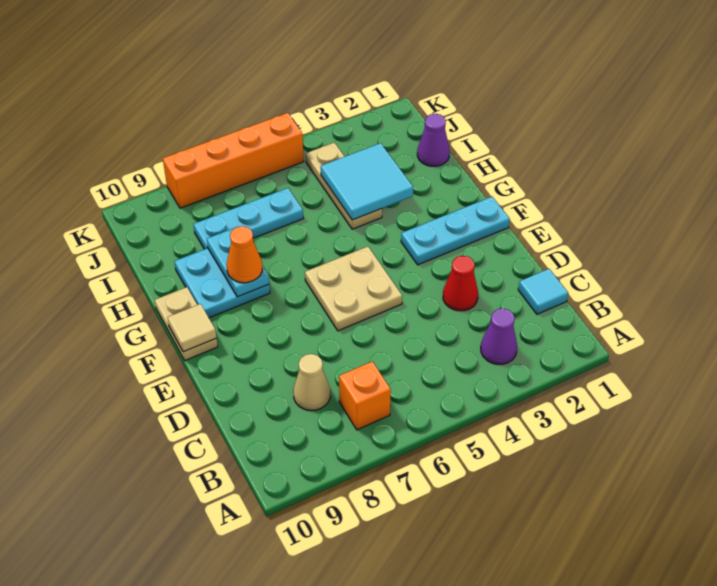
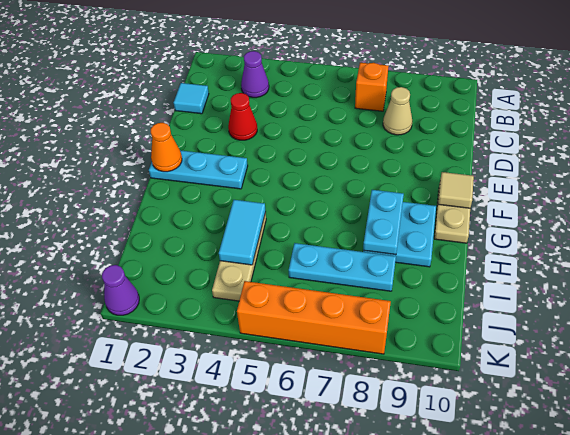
tan plate E5:F6 level 1 -> none
orange cone G8 level 3 -> orange cone F1 level 2
cyan tile H3:I4 level 2 -> cyan tile H4:I4 level 2
purple cone I1 level 1 -> purple cone K1 level 1

